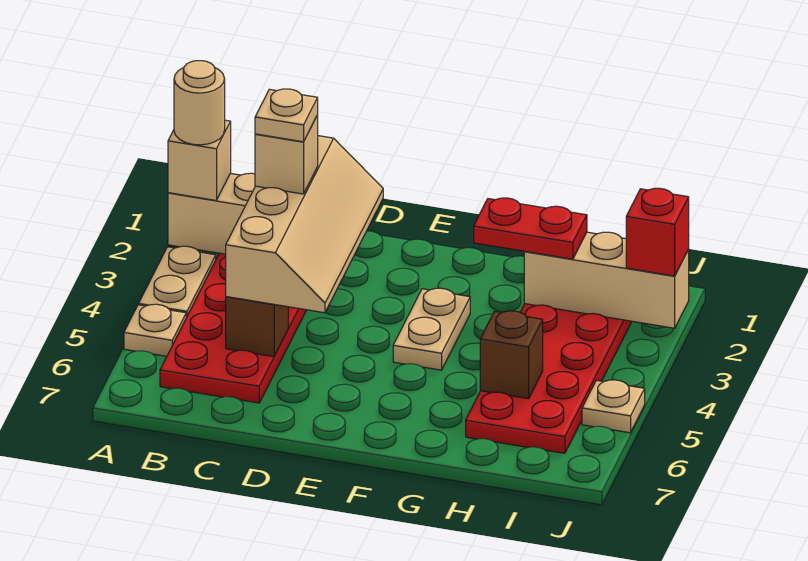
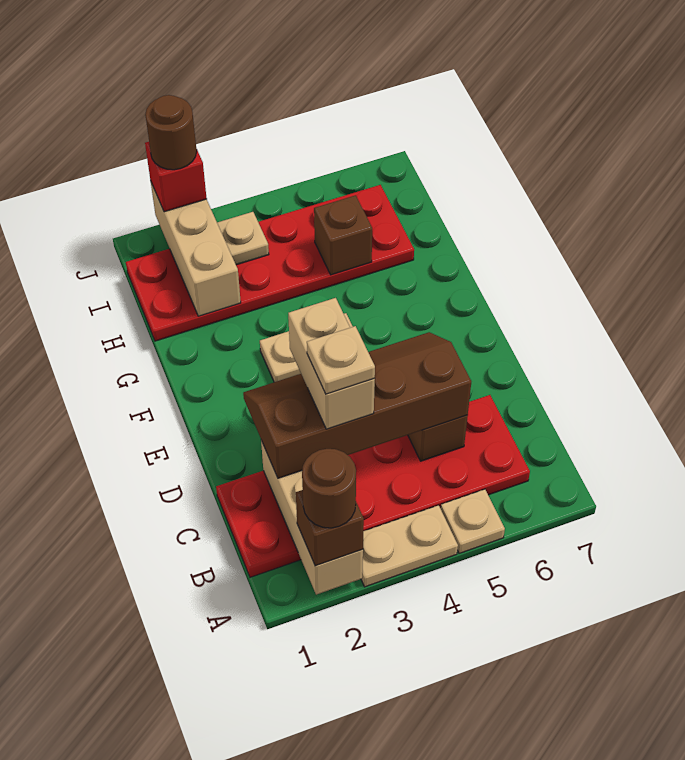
tan brick A2 level 3 -> brown brick A2 level 3
tan round brick A2 level 4 -> brown round brick A2 level 4
tan slope C2:D5 level 3 top C -> brown slope C2:D5 level 3 top C
tan brick C3 level 4 -> tan brick C3:D3 level 4
red plate G2:H2 level 3 -> none
none -> brown round brick J2 level 4
tan plate J5 level 1 -> tan plate I3 level 2

